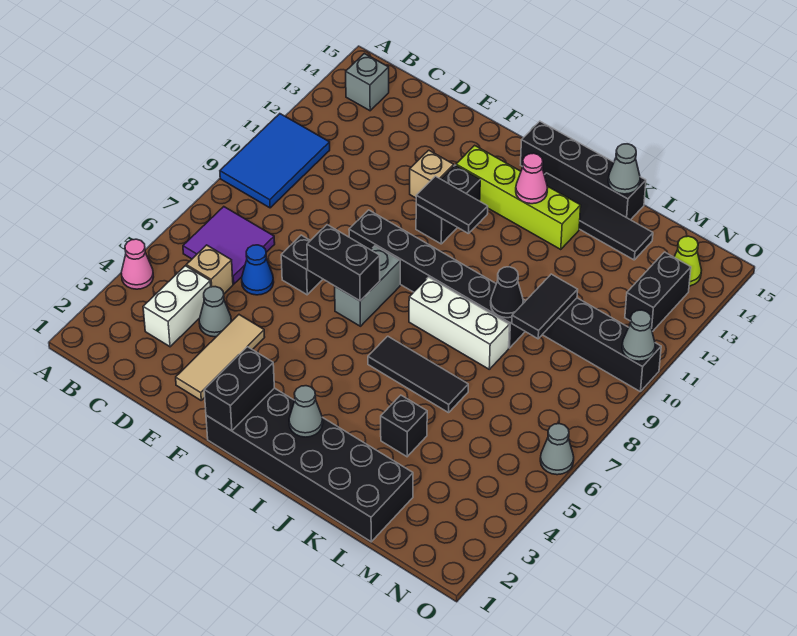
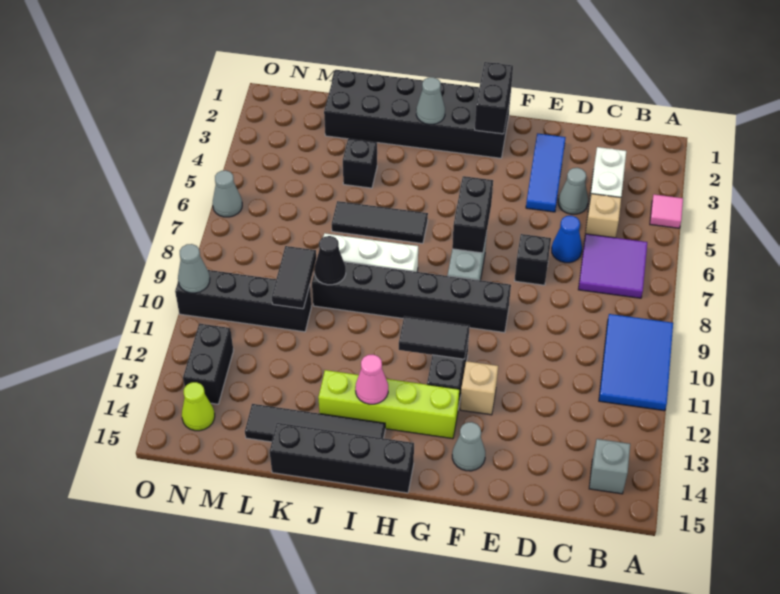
pink cone A4 level 1 -> pink tile A4 level 1
tan tile E2:E4 level 1 -> blue tile E2:E4 level 1
black brick F7:G7 level 2 -> black brick G6:G7 level 2
grey cone K15 level 2 -> grey cone F14 level 1

